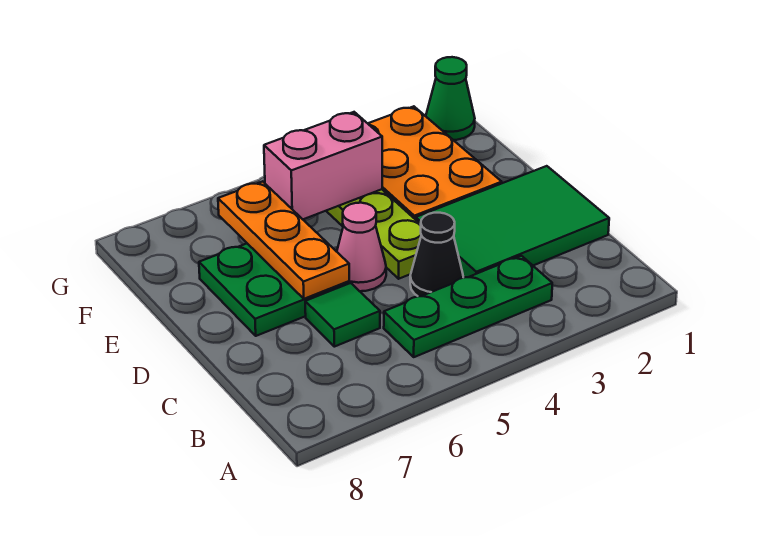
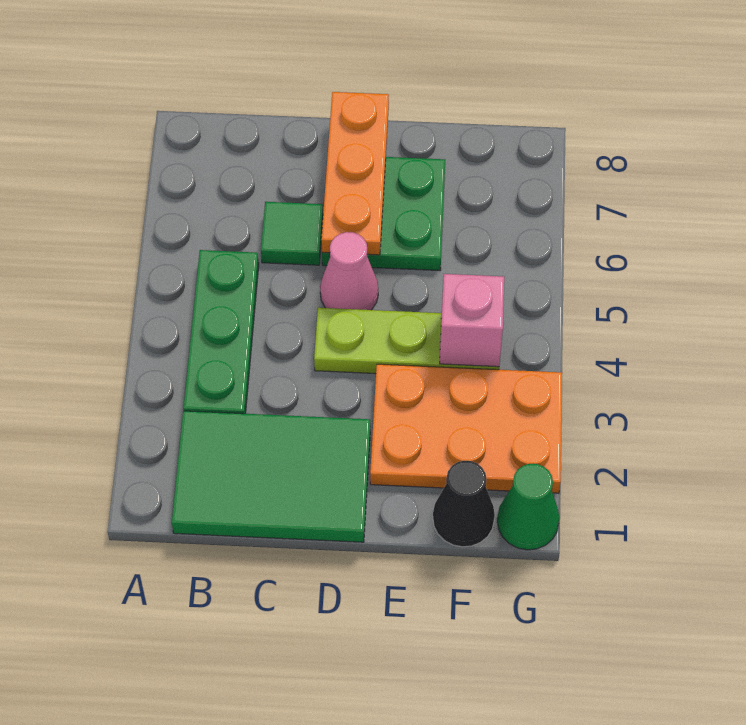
green tile C1:D3 level 1 -> green tile B1:D2 level 1
black cone C4 level 1 -> black cone F1 level 1
orange plate D6:F6 level 2 -> orange plate D6:D8 level 2
pink brick F4:F5 level 2 -> pink brick F4 level 2

